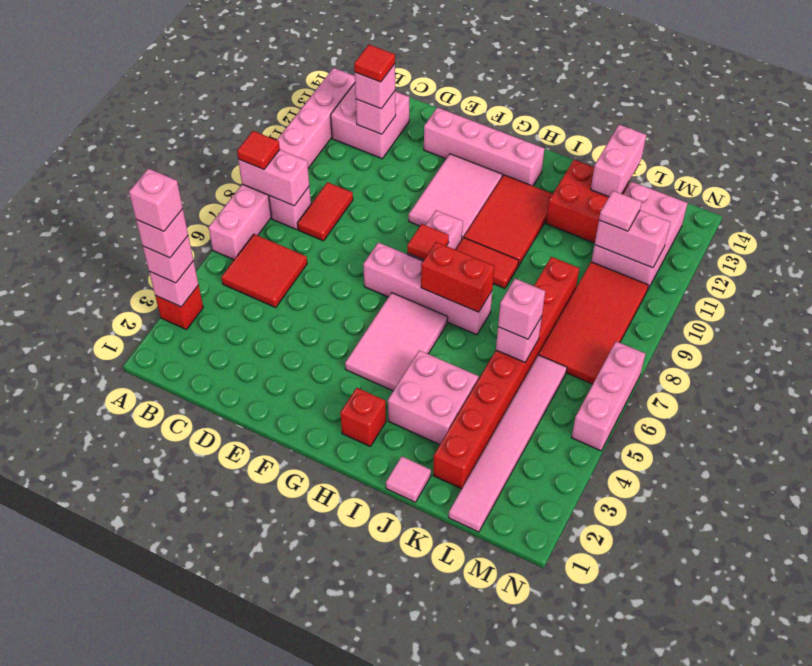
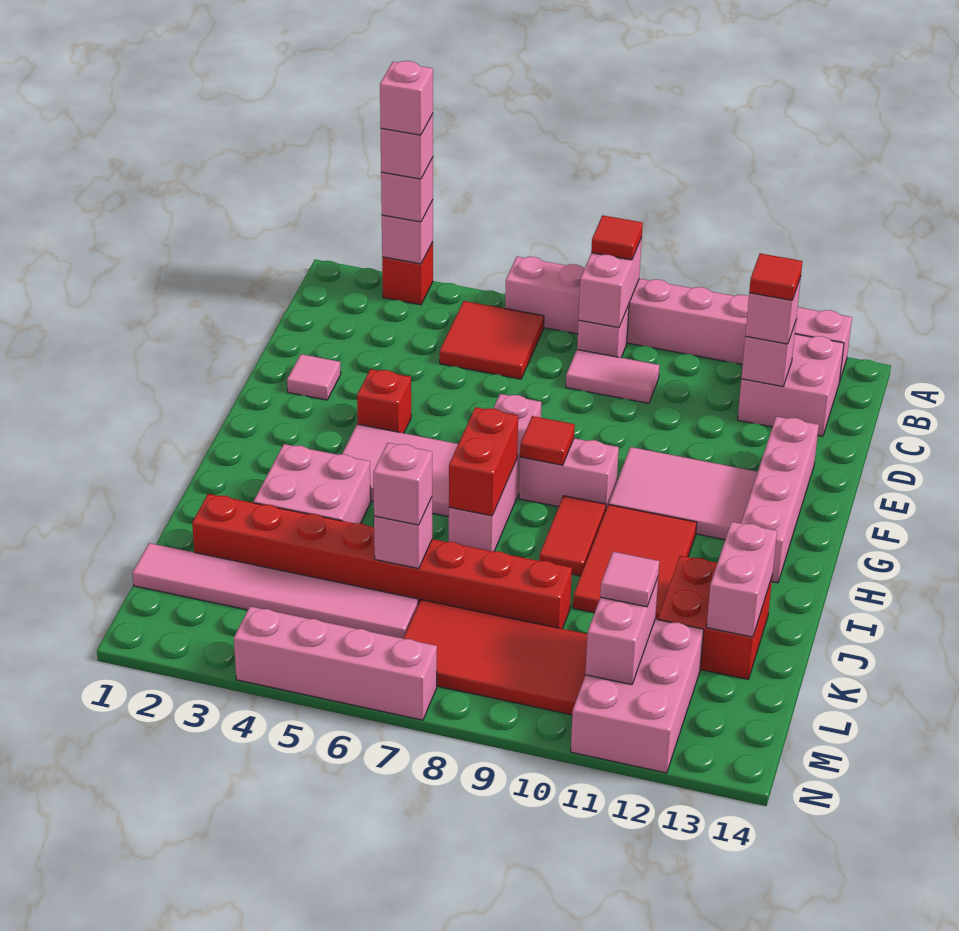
red tile C8:C9 level 1 -> pink tile C8:C9 level 1
red brick H2 level 1 -> red brick F4 level 1
red tile H10:I12 level 1 -> red tile H10:J11 level 1
pink tile J1 level 1 -> pink tile E2 level 1
pink brick K13:K14 level 2 -> pink brick J13:K13 level 2
pink brick L11:M13 level 1 -> pink brick L11:N12 level 1
pink brick N5:N7 level 1 -> pink brick N4:N7 level 1

